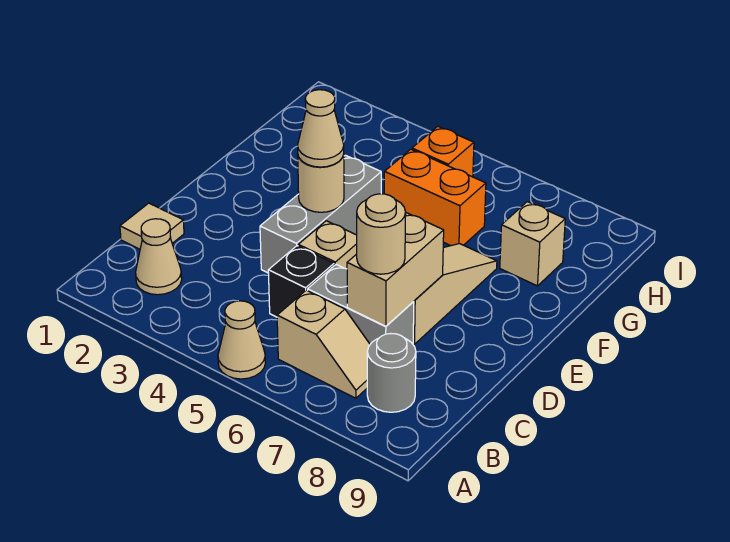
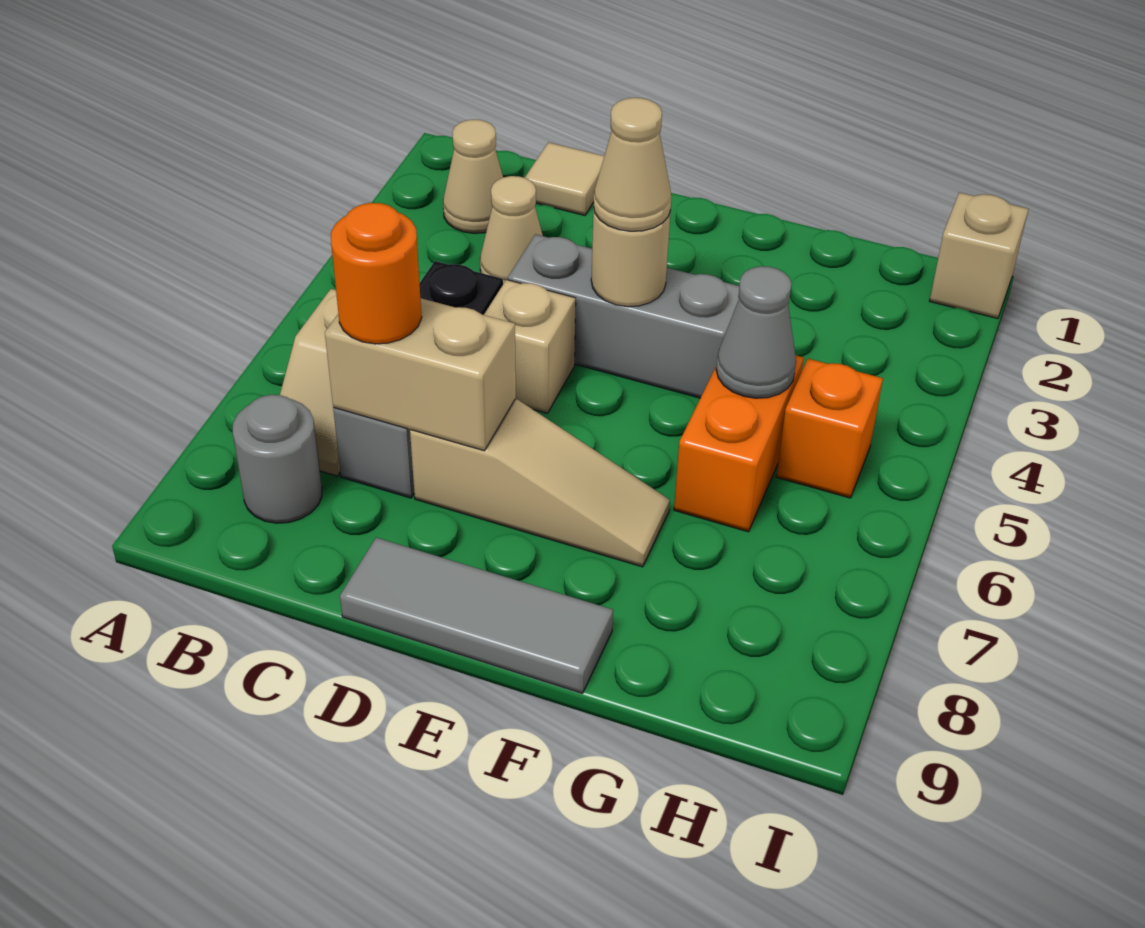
tan cone A5 level 1 -> tan cone C3 level 1
tan round brick C7 level 3 -> orange round brick C7 level 3
none -> grey tile D9:F9 level 1
none -> grey cone G5 level 2
tan brick G8 level 1 -> tan brick I1 level 1

